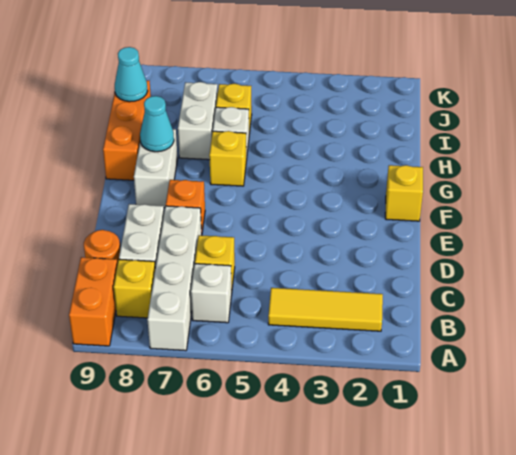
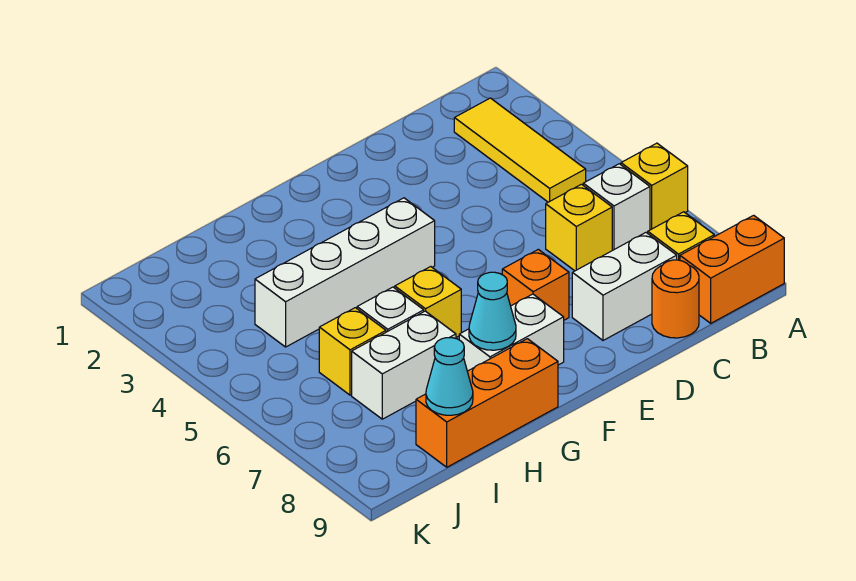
white brick A7:D7 level 1 -> white brick F4:I4 level 1
yellow brick F1 level 1 -> yellow brick A6 level 1

